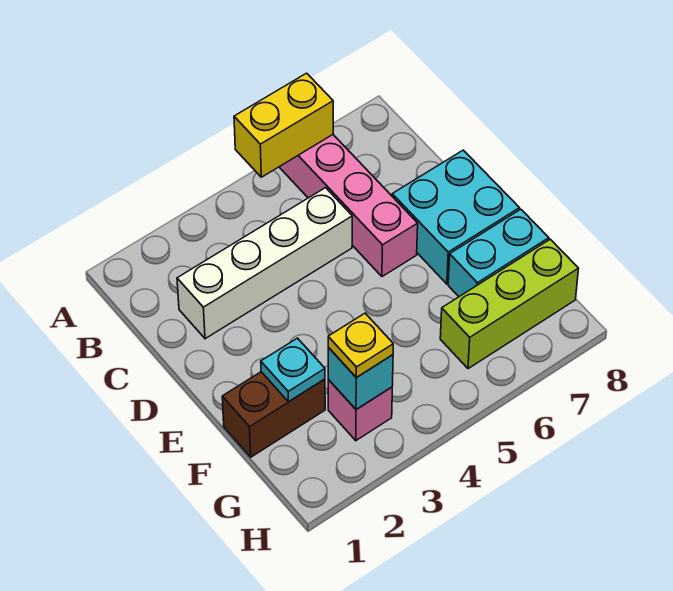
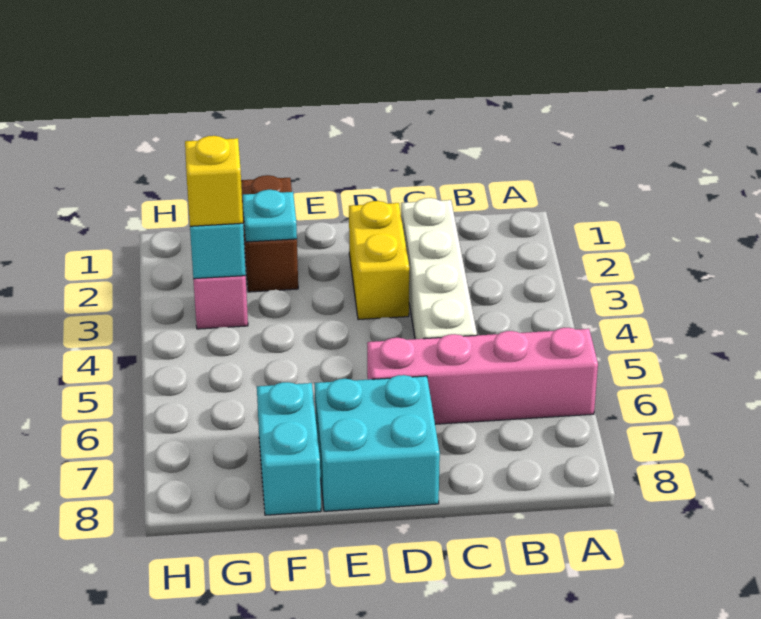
yellow brick A5:A6 level 2 -> yellow brick D2:D3 level 1
yellow plate G3 level 3 -> yellow brick G3 level 3
lime brick G6:G8 level 1 -> none

